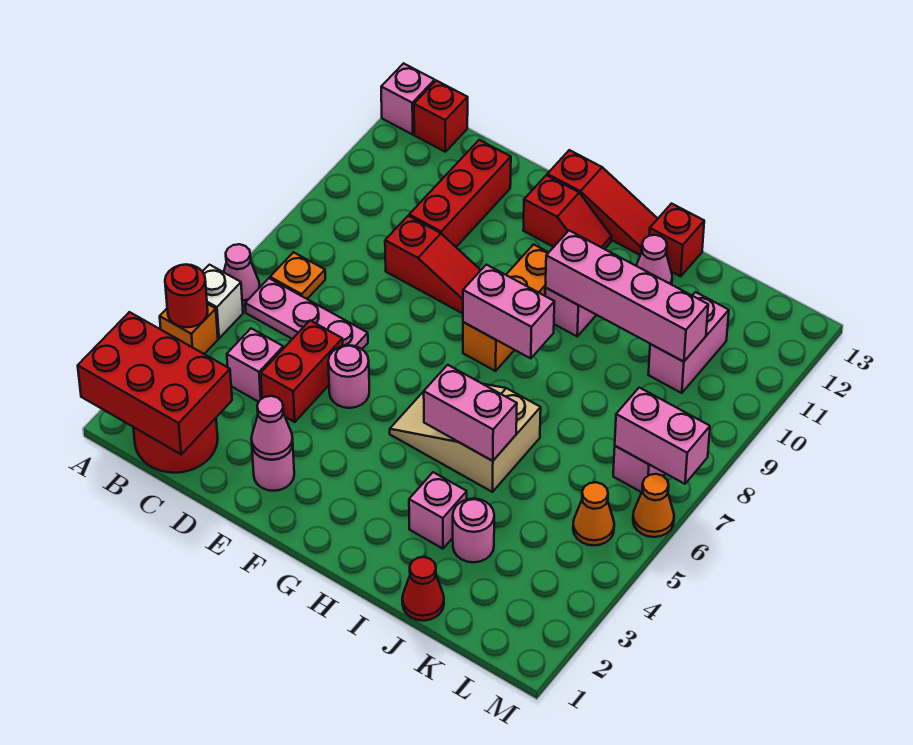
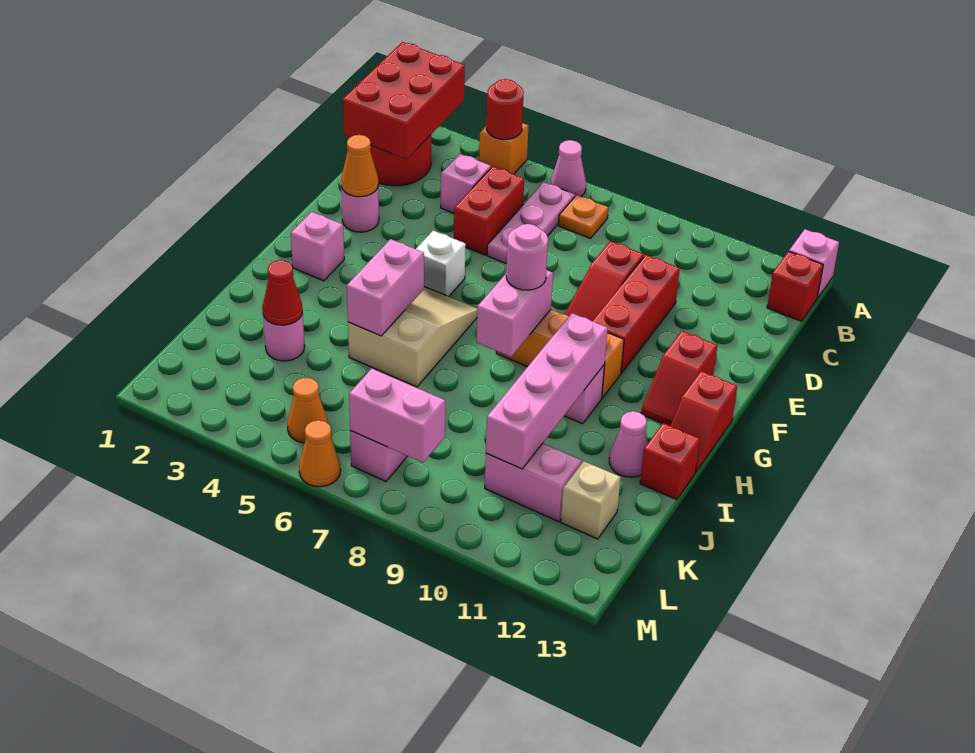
white brick A5 level 1 -> white brick F5 level 1
red brick D4:D5 level 1 -> red brick C5:D5 level 1
red brick D10:D12 level 1 -> red brick D10:F10 level 1
pink cone E2 level 2 -> orange cone E2 level 2
pink round brick E5 level 1 -> pink round brick G8 level 3
red slope F13:H13 level 1 top F -> red slope G13:H13 level 1 top G
pink brick I3 level 1 -> pink brick G2 level 1
red cone J1 level 1 -> red cone J3 level 2
none -> tan brick K12 level 1
pink brick L7:M7 level 2 -> pink brick L7:L8 level 2

